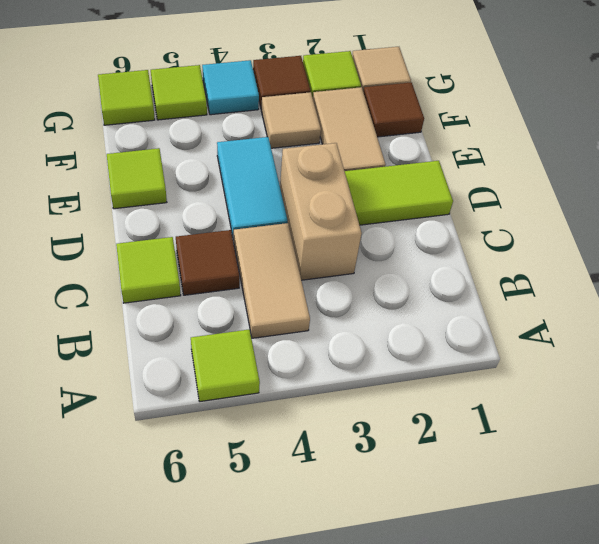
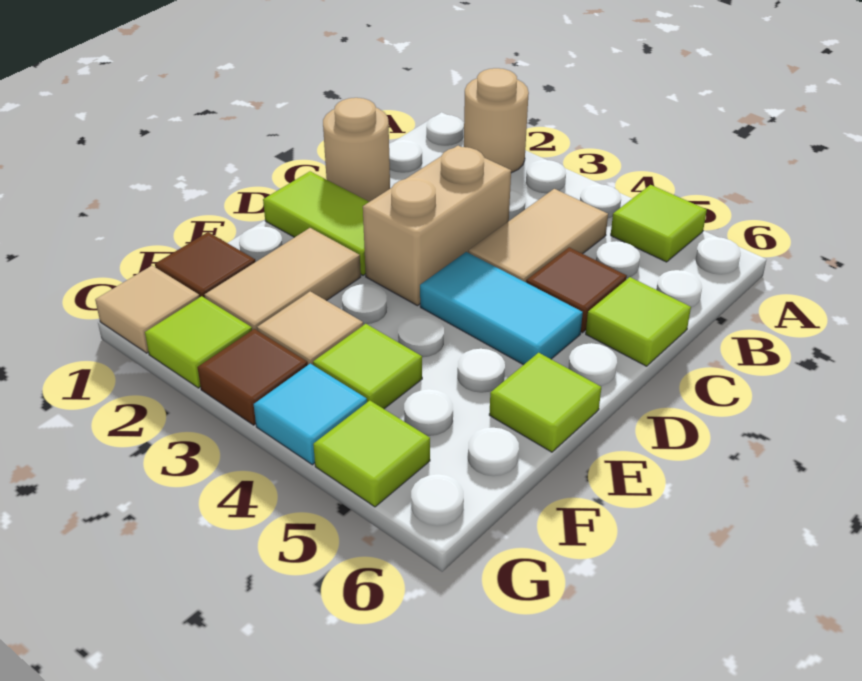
none -> tan round brick A2 level 1
none -> tan round brick C1 level 1
cyan tile D4:E4 level 1 -> cyan tile D4:D5 level 1
lime tile G6 level 1 -> lime tile F4 level 1

